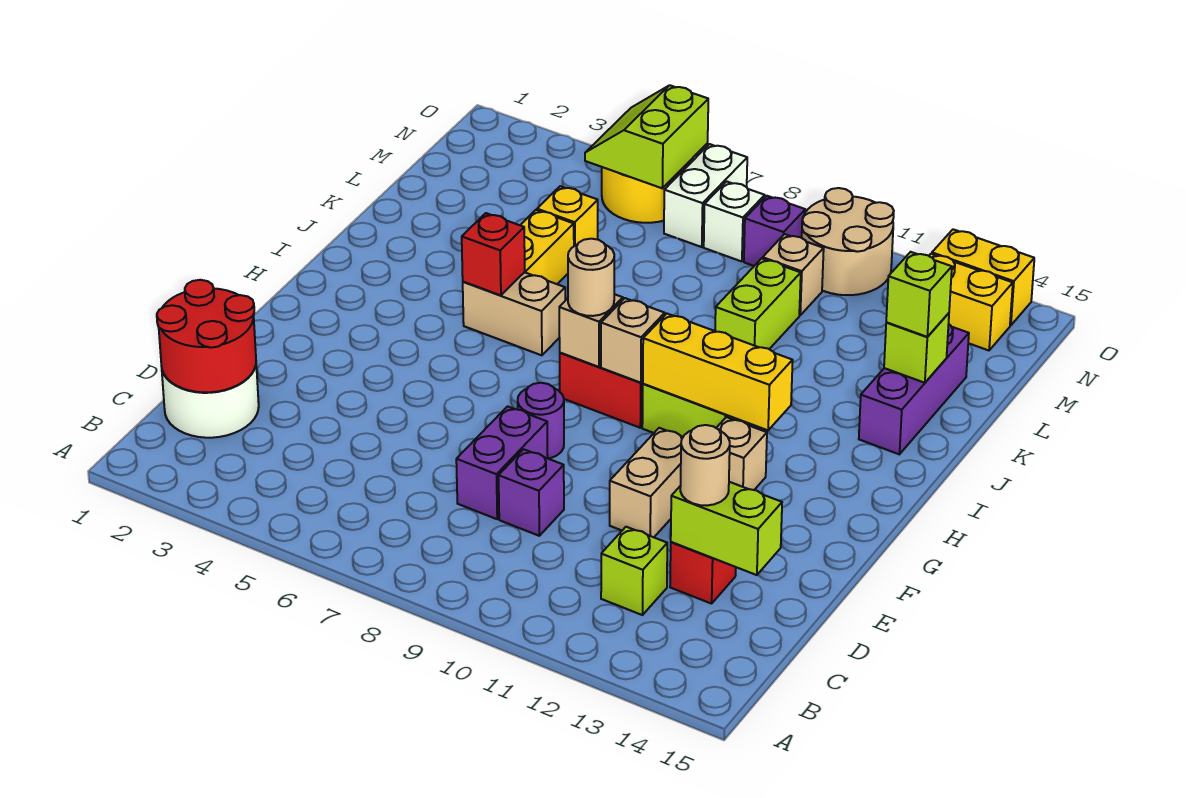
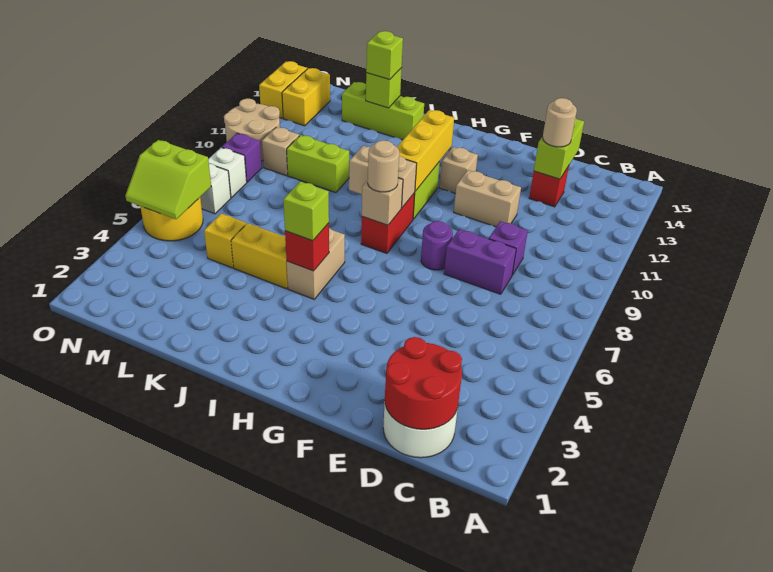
lime brick C12 level 1 -> lime brick I5 level 3
tan brick H9 level 2 -> tan brick H9:I9 level 2
purple brick J14:L14 level 1 -> lime brick J14:L14 level 1

